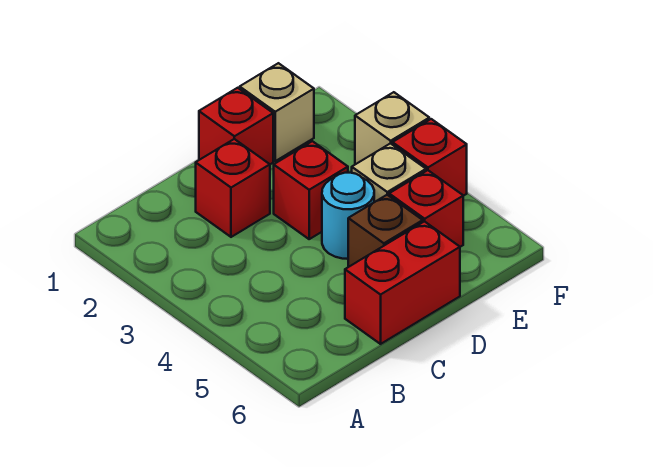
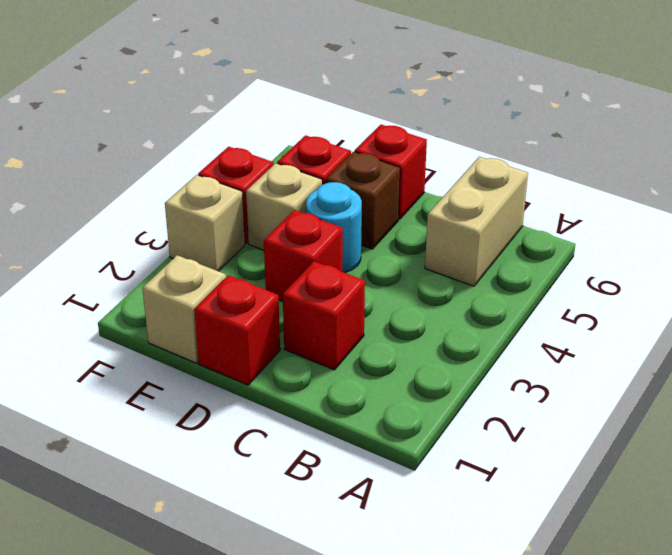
none -> tan brick B5:B6 level 1
red brick C6:D6 level 1 -> red brick D6 level 1

